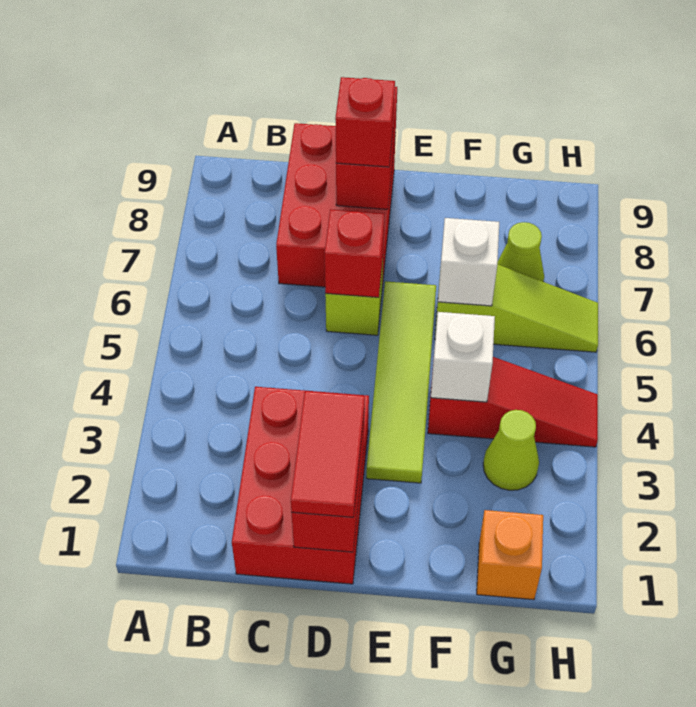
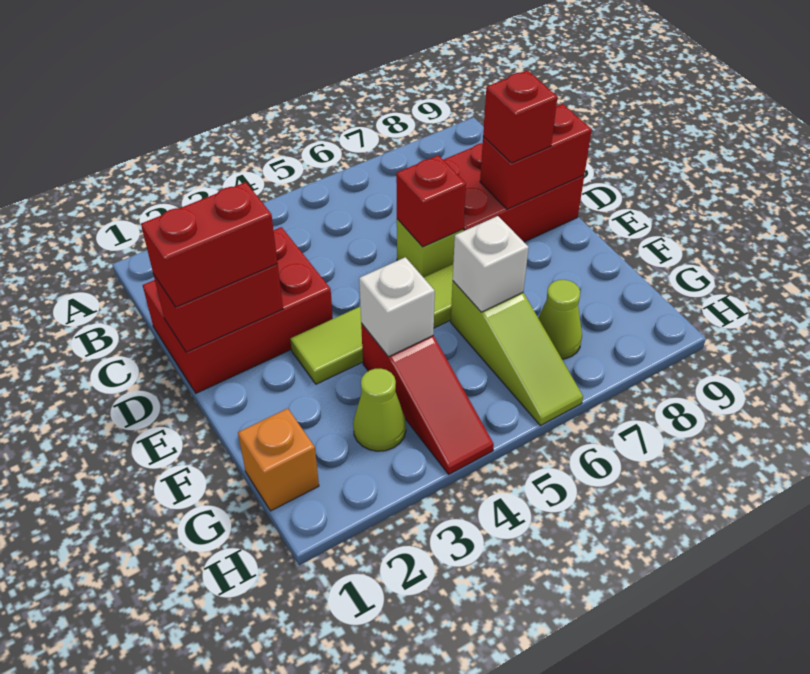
red tile D1:D2 level 3 -> red brick D1:D2 level 3

